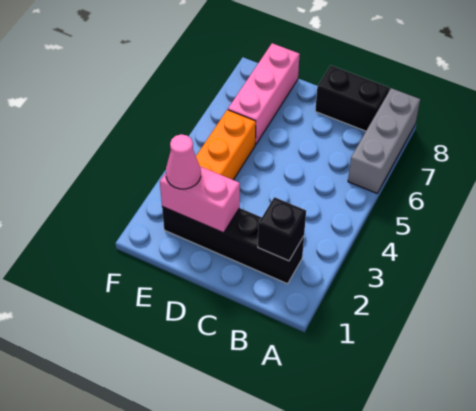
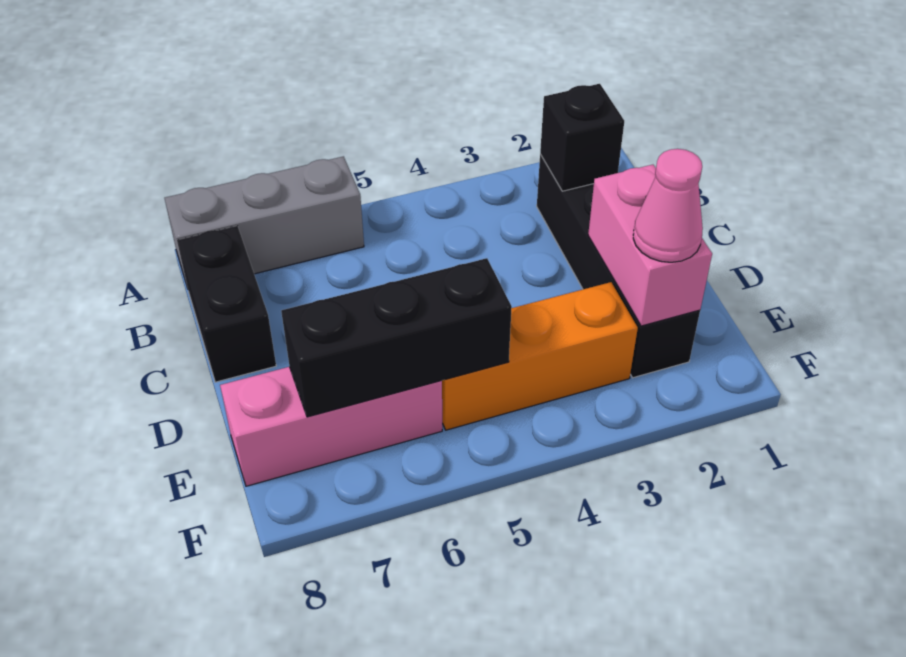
none -> black brick E5:E7 level 2

